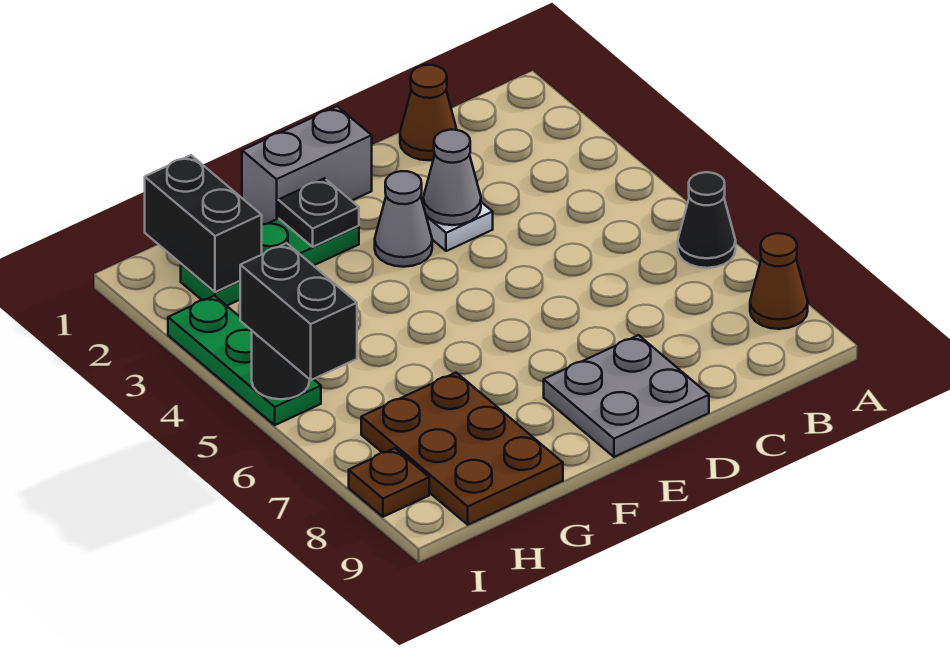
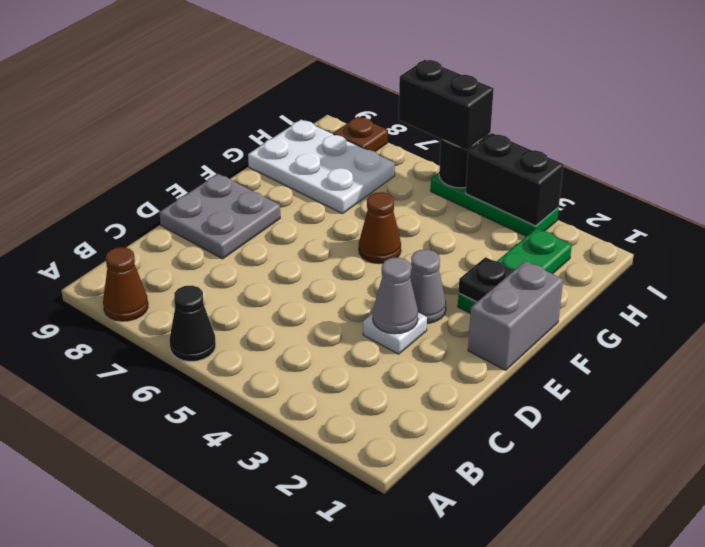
brown cone C1 level 1 -> brown cone F5 level 1
brown plate G7:H9 level 1 -> white plate G7:H9 level 1
black brick H1:H2 level 2 -> black brick I3:I4 level 2

